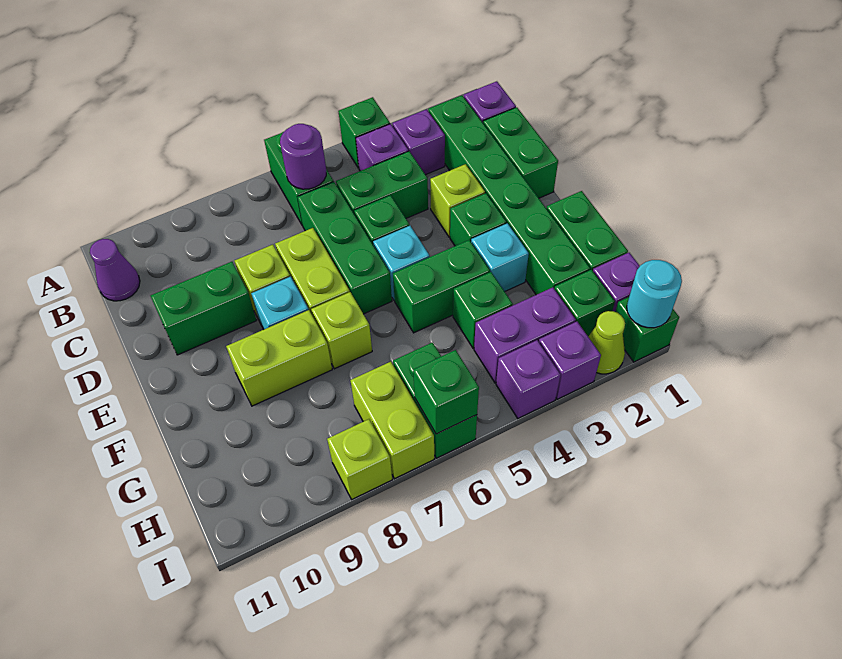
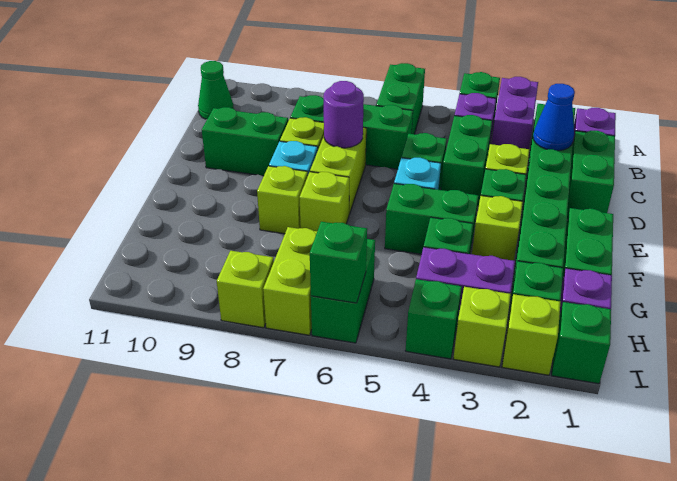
purple brick B3 level 1 -> purple brick A3:B3 level 1
purple round brick B6 level 2 -> purple round brick D7 level 2
purple cone B11 level 1 -> green cone B11 level 1
none -> blue cone C2 level 2
green brick C4:C5 level 1 -> green brick C4:D4 level 1
green brick C6:E6 level 1 -> green brick C6:C8 level 1
cyan brick F3 level 1 -> lime brick F3 level 1
lime brick F8:F9 level 1 -> lime brick F8 level 1
cyan round brick I1 level 2 -> none
lime cone I2 level 1 -> lime brick I2 level 1
purple brick I3 level 1 -> lime brick I3 level 1
purple brick I4 level 1 -> green brick I4 level 1

